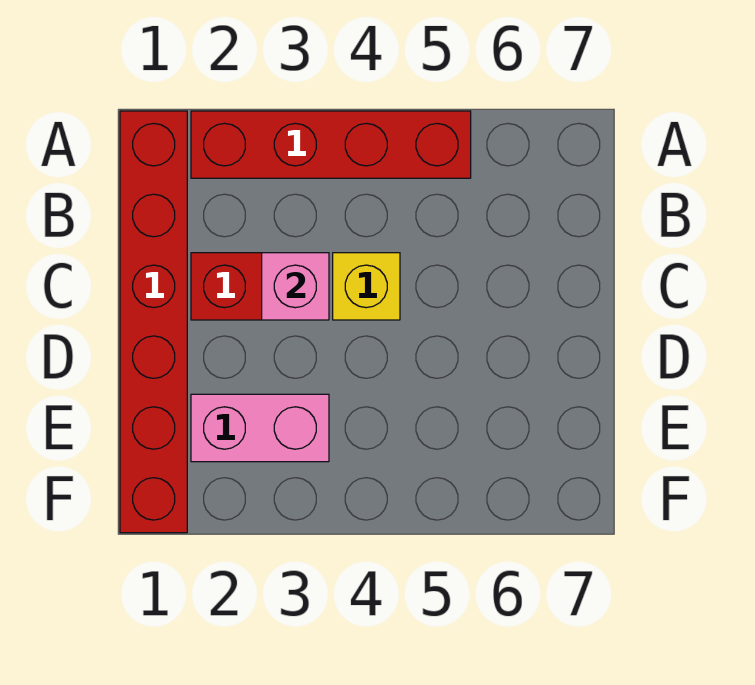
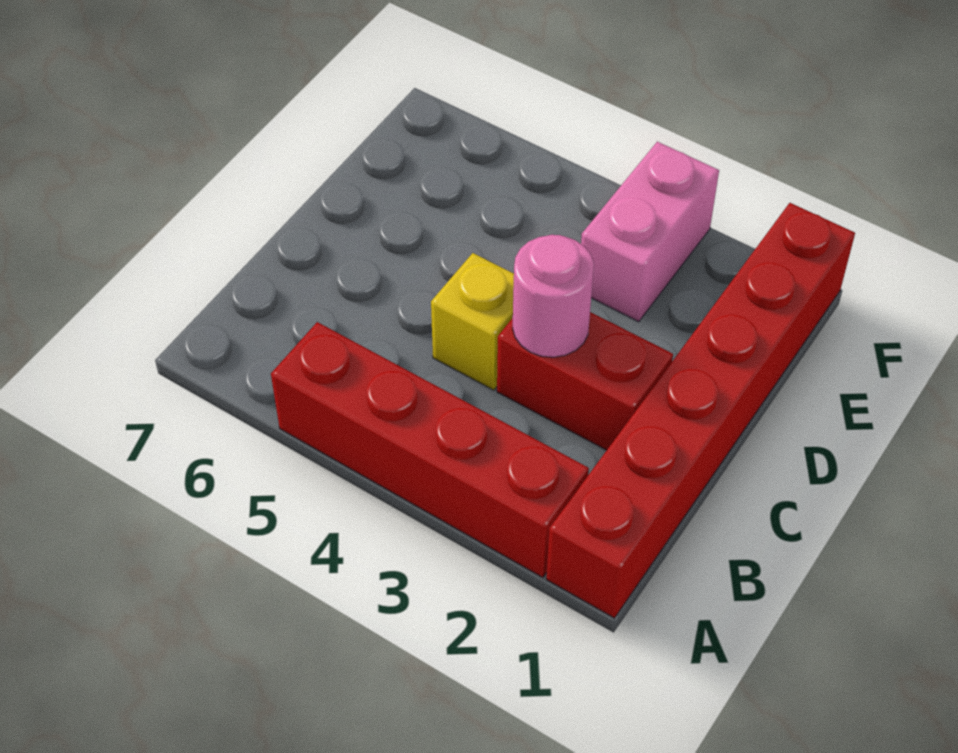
pink brick C3 level 2 -> pink round brick C3 level 2
pink brick E2:E3 level 1 -> pink brick E3:F3 level 1

